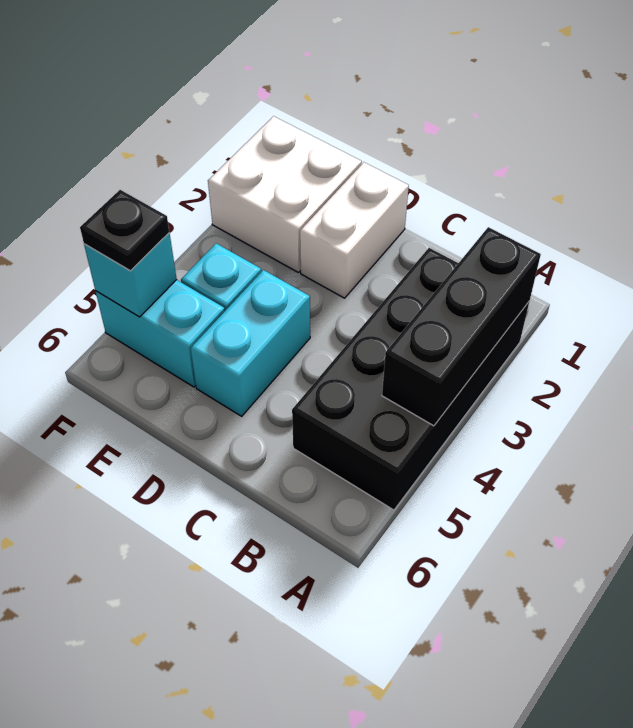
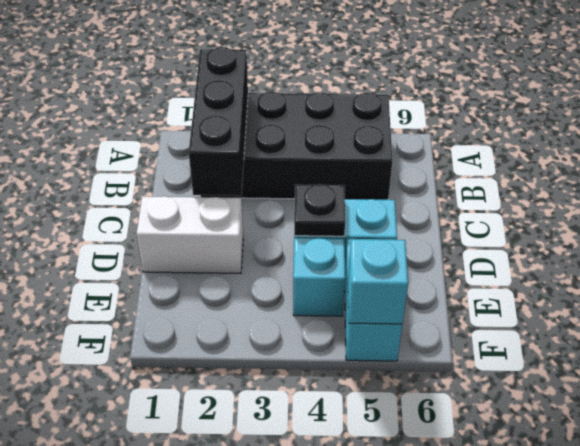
black brick A2:A4 level 2 -> black brick A2:C2 level 2
white brick E1:F2 level 1 -> none
black plate F5 level 3 -> black plate D4 level 2

